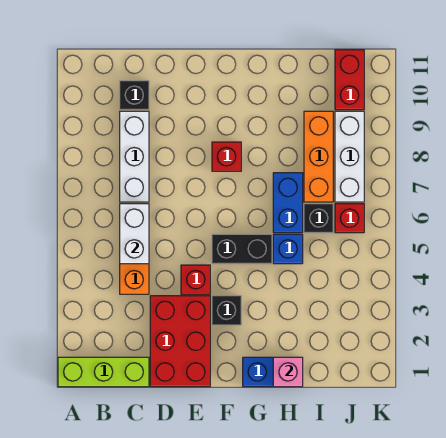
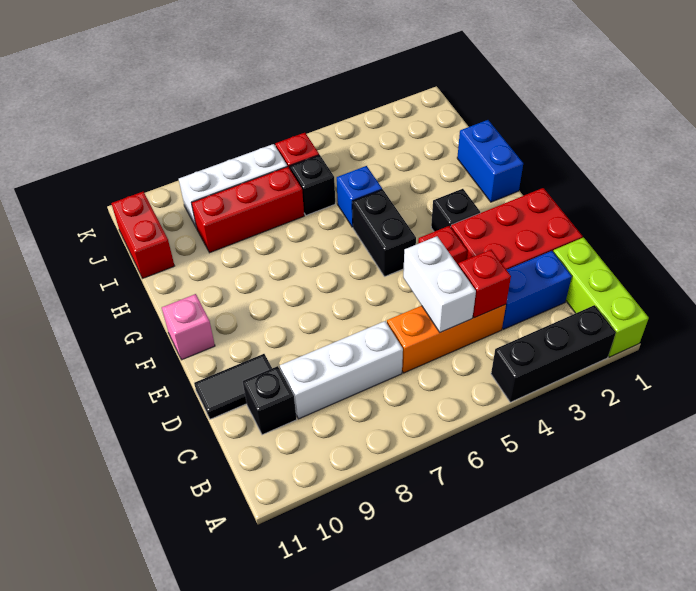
none -> black brick A2:A4 level 1
white brick C5:C6 level 2 -> white brick C5:D5 level 2
none -> black tile D10:D11 level 1
red brick F8 level 1 -> red brick C4 level 2
pink brick H1 level 2 -> pink brick F11 level 1
blue brick H6:H7 level 1 -> blue brick C2:C3 level 1
orange brick I7:I9 level 1 -> red brick I7:I9 level 1
red brick J10:J11 level 1 -> red brick I11:J11 level 1

